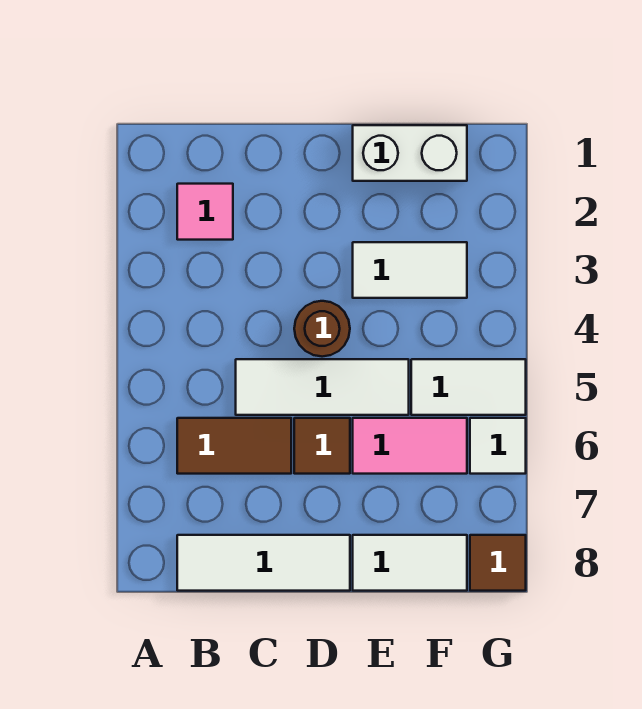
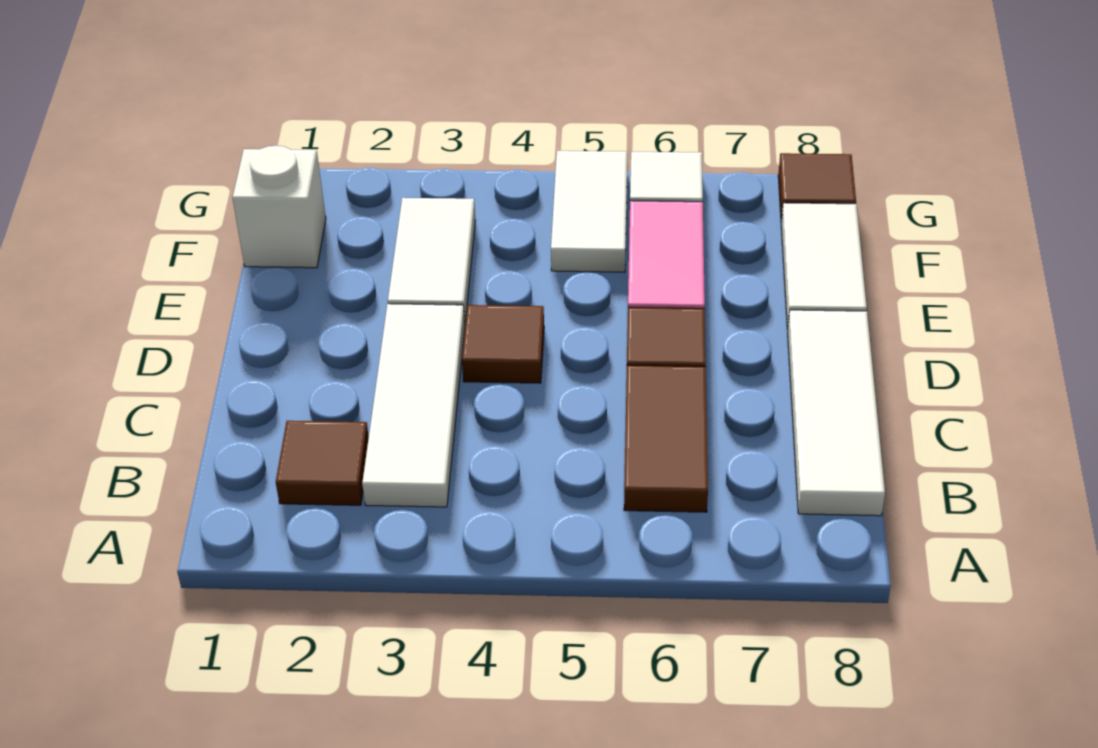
pink tile B2 level 1 -> brown tile B2 level 1
white tile C5:E5 level 1 -> white tile B3:D3 level 1
brown round brick D4 level 1 -> brown tile D4 level 1
white brick E1:F1 level 1 -> white brick F1 level 1

